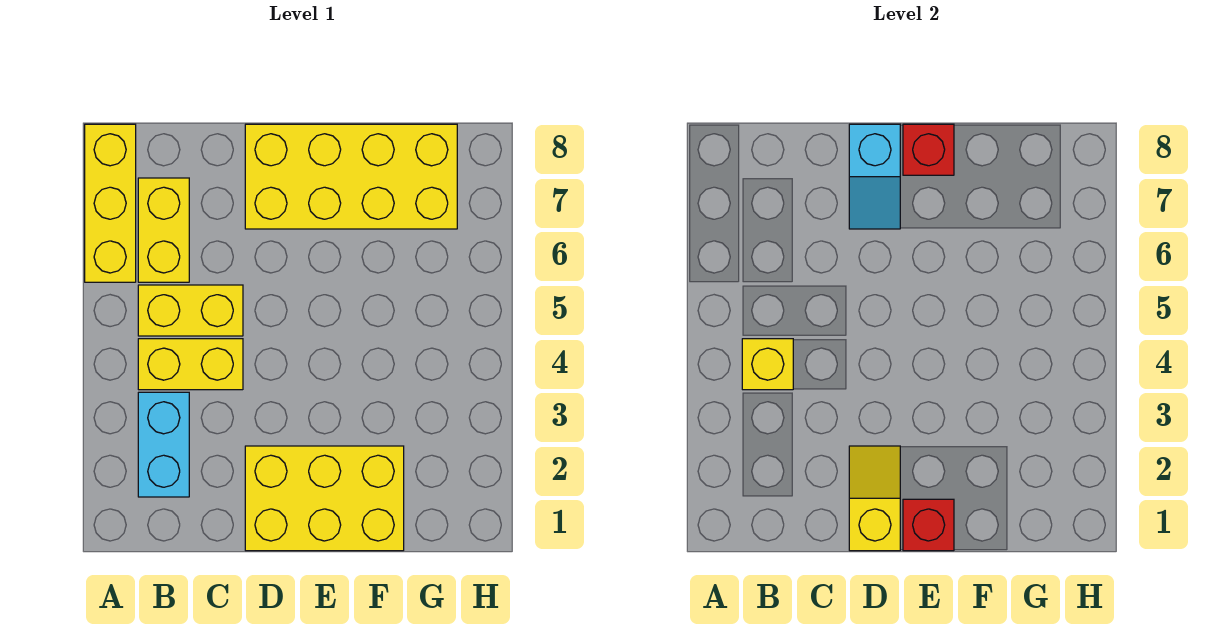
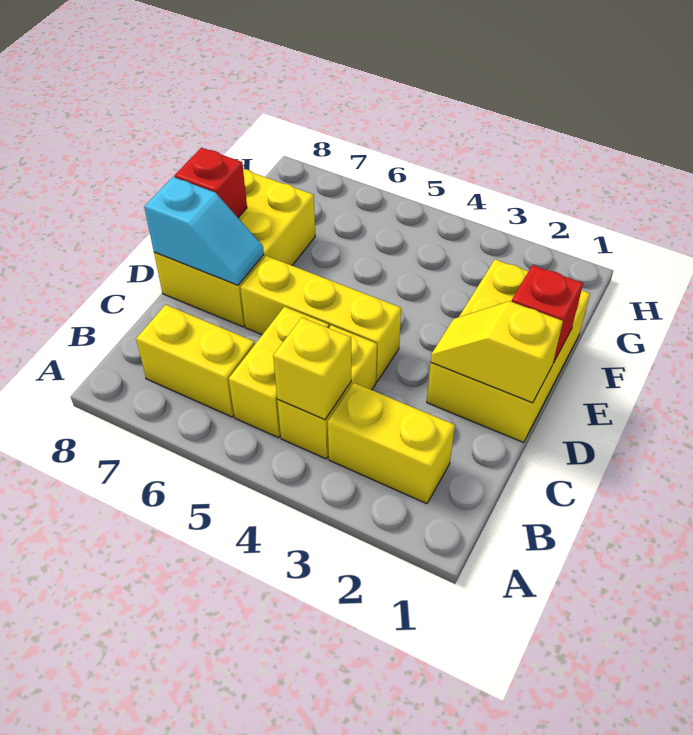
yellow brick A6:A8 level 1 -> yellow brick D4:D6 level 1
cyan brick B2:B3 level 1 -> yellow brick B2:B3 level 1
yellow brick D7:G8 level 1 -> yellow brick D7:F8 level 1

